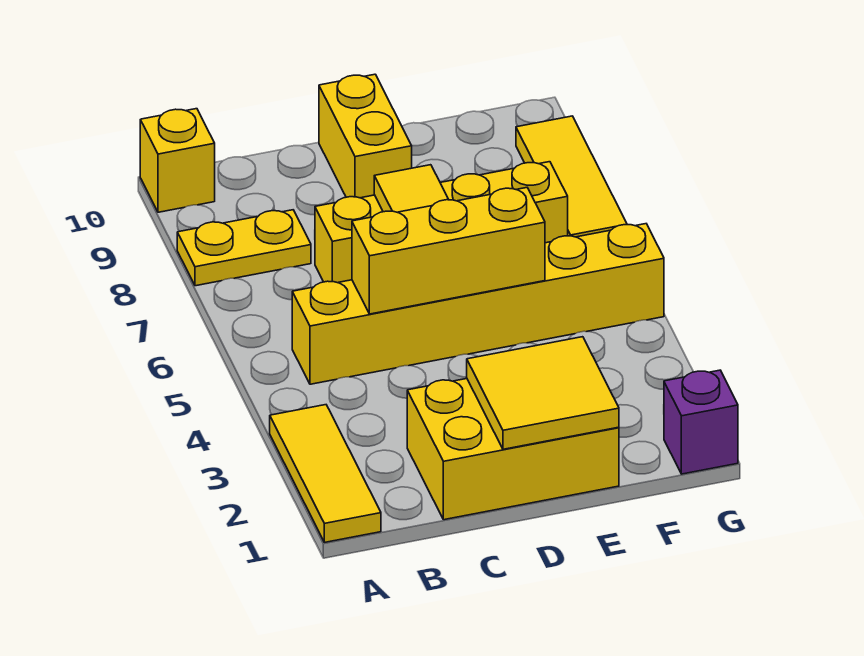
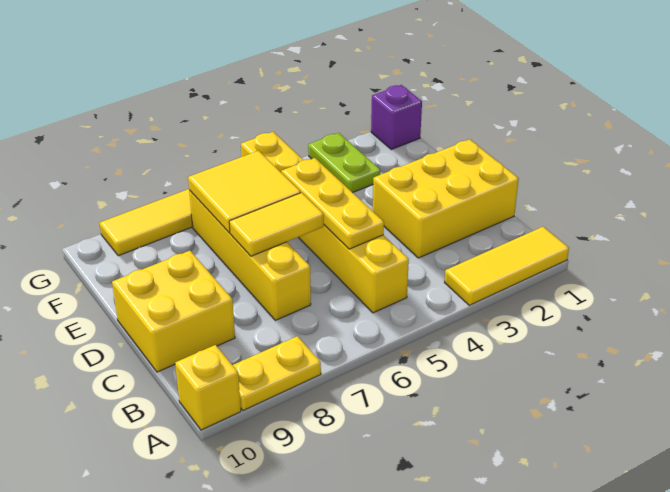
yellow plate A8:B8 level 1 -> yellow plate A8:A9 level 1
yellow brick C1:E2 level 1 -> yellow brick C1:D3 level 1
yellow brick C5:E5 level 2 -> yellow plate C5:E5 level 2
yellow tile D1:E2 level 2 -> yellow tile E6:F7 level 2
yellow brick D9:D10 level 1 -> yellow brick C9:D10 level 1
none -> lime plate F3:G3 level 1

